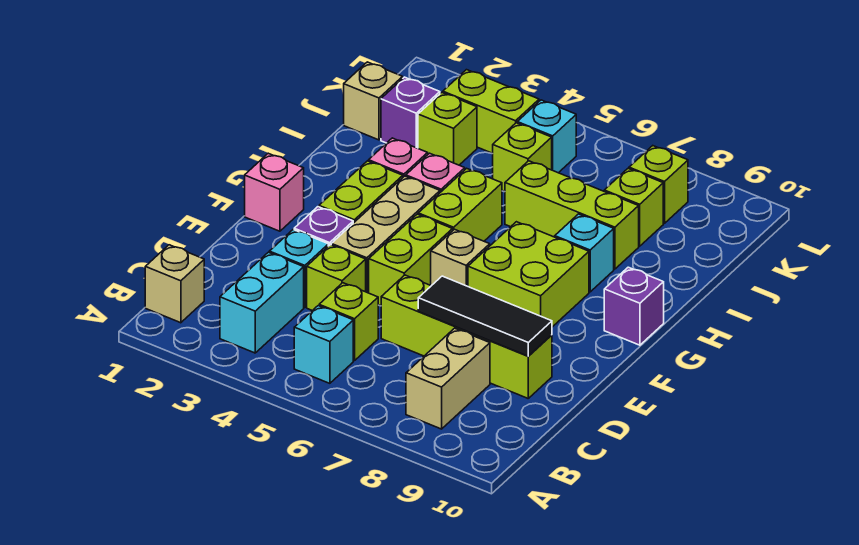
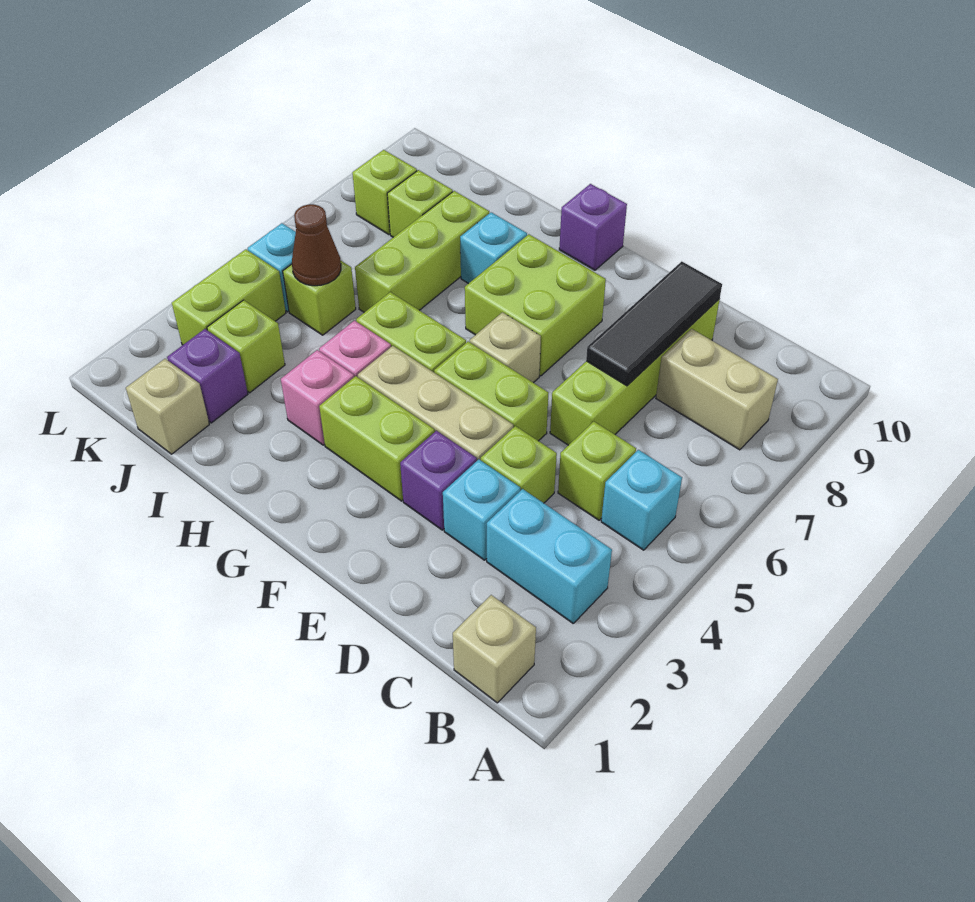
pink brick F1 level 1 -> none
none -> brown cone J5 level 2

